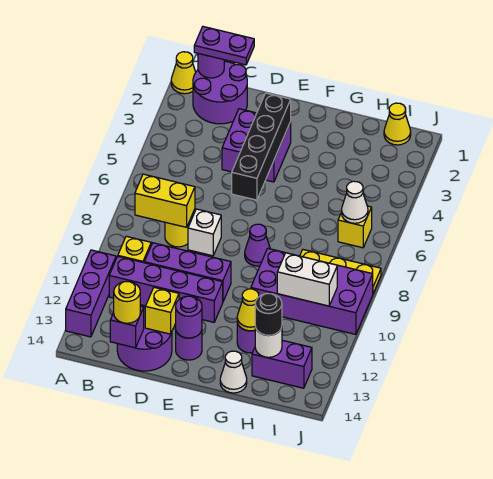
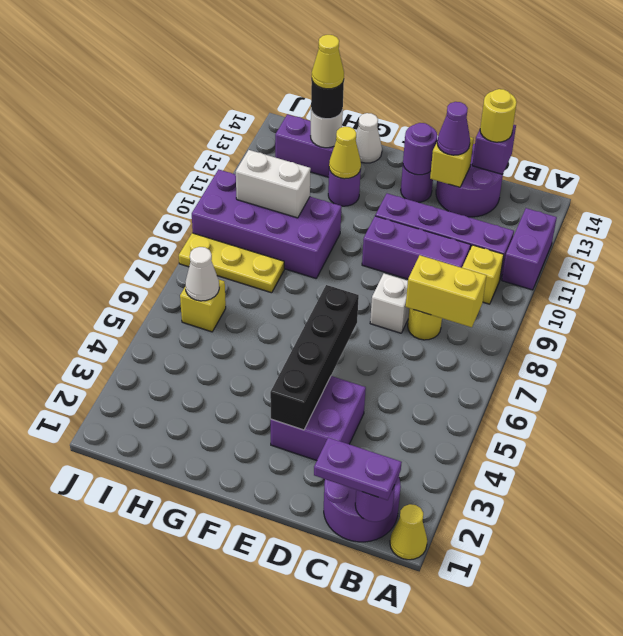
purple brick A11:A13 level 1 -> purple brick A11:A12 level 1
purple cone F8 level 1 -> purple cone D13 level 3
yellow cone I1 level 1 -> yellow cone H13 level 4

